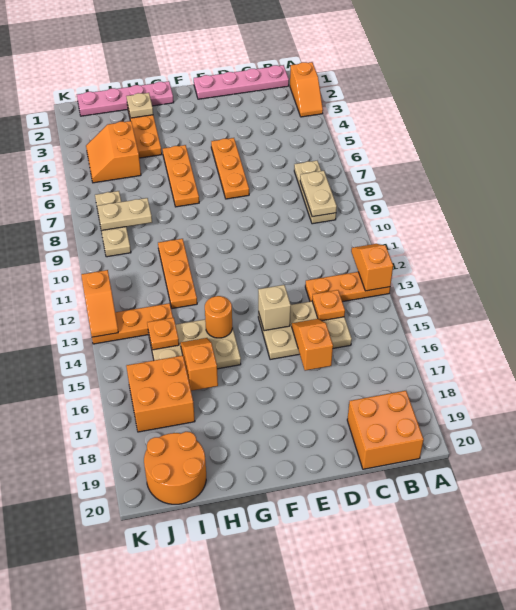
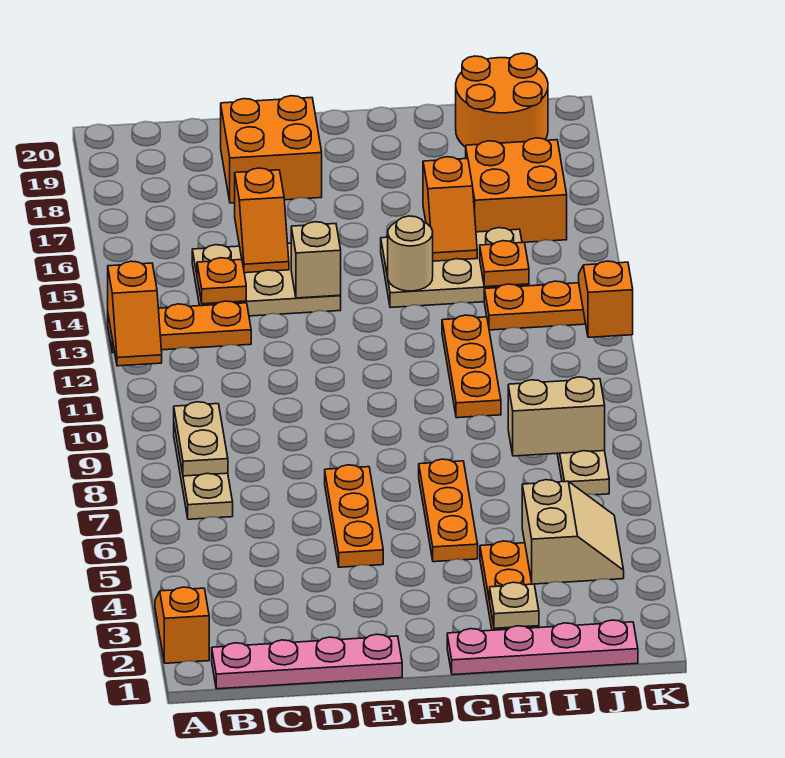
orange brick B19:C20 level 1 -> orange brick D18:E19 level 1
orange round brick G14 level 2 -> tan round brick G14 level 2
orange slope I4:J5 level 1 top I -> tan slope I4:J5 level 1 top I
tan plate I8:J8 level 2 -> tan brick I8:J8 level 2

